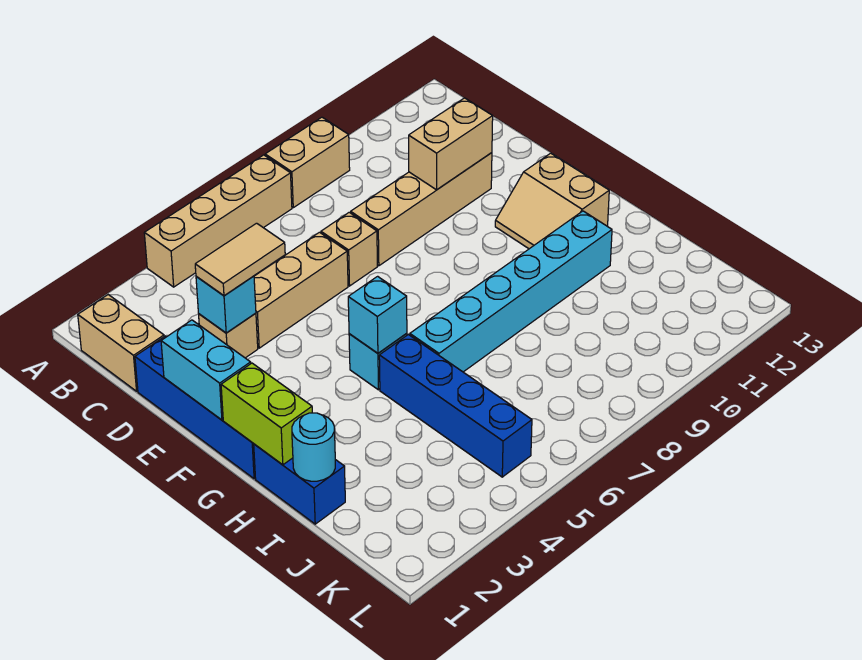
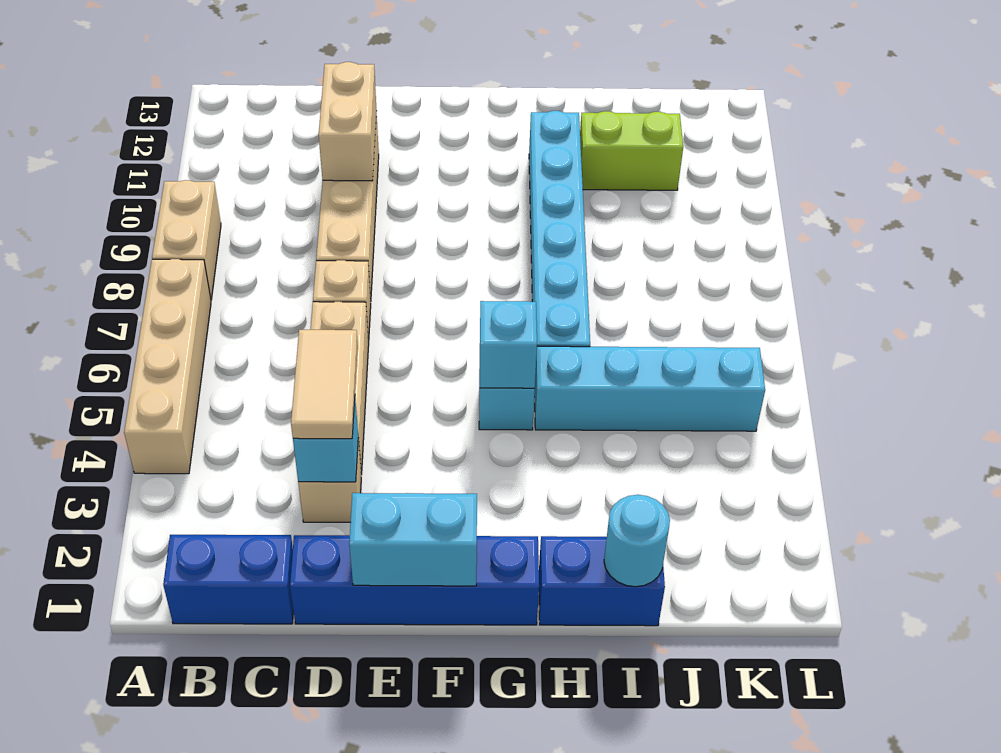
tan brick B1:C1 level 1 -> blue brick B1:C1 level 1
tan slope F11:G12 level 1 top 12 -> none
lime brick G1:H1 level 2 -> lime brick I11:J11 level 1
blue brick H5:K5 level 1 -> cyan brick H5:K5 level 1

